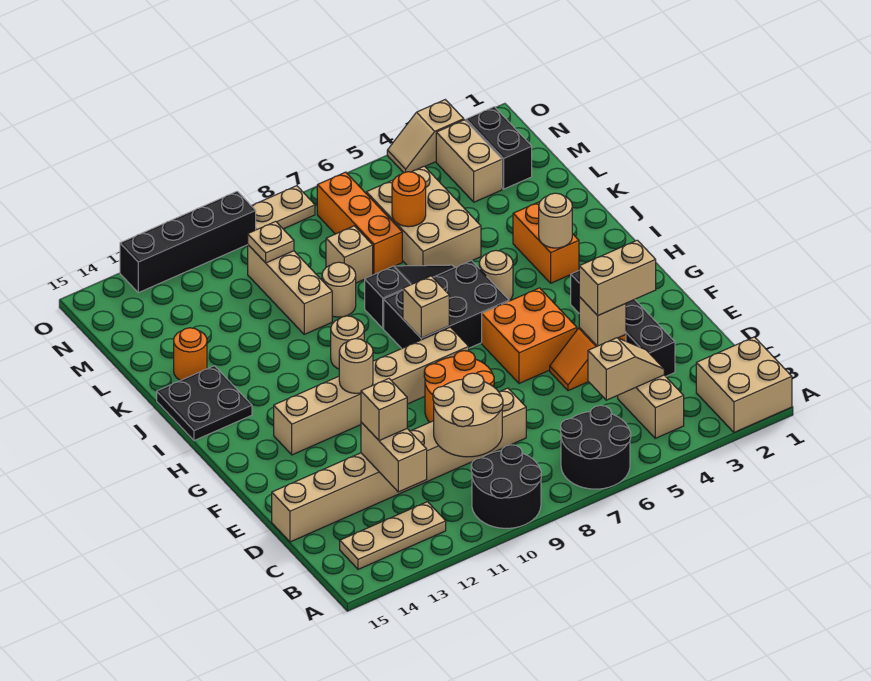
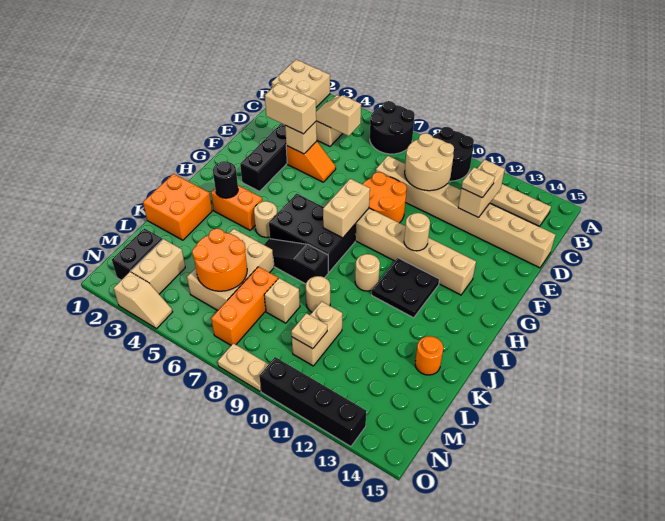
tan brick D12 level 3 -> tan plate D12 level 3
orange brick F5:G6 level 1 -> orange brick J1:K2 level 1
tan brick H8 level 2 -> tan brick G8:H8 level 2
orange brick I3:J3 level 1 -> orange brick I3:I4 level 1
tan round brick I3 level 2 -> black round brick I3 level 2
black plate I14:J15 level 1 -> black plate H11:I12 level 1
tan brick K10:M10 level 1 -> tan brick L10:M10 level 1
orange round brick L6 level 2 -> orange round brick L5:M6 level 2

